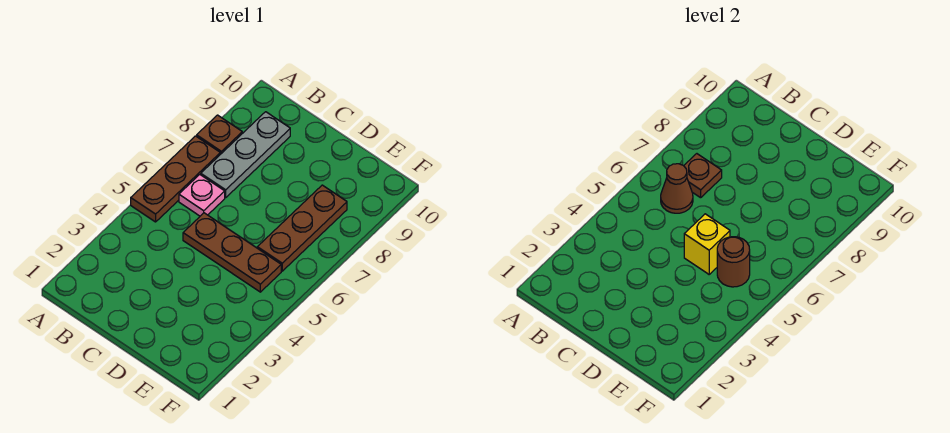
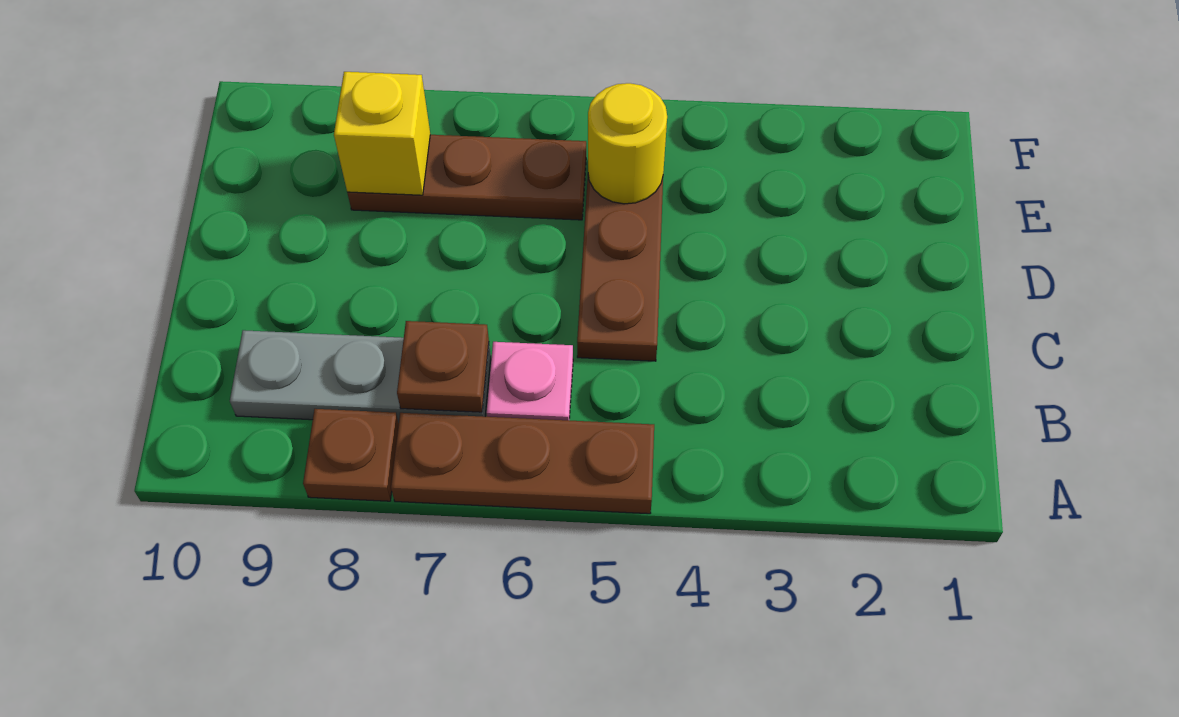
brown cone B6 level 2 -> none
yellow brick D5 level 2 -> yellow brick E8 level 2
brown round brick E5 level 2 -> yellow round brick E5 level 2

